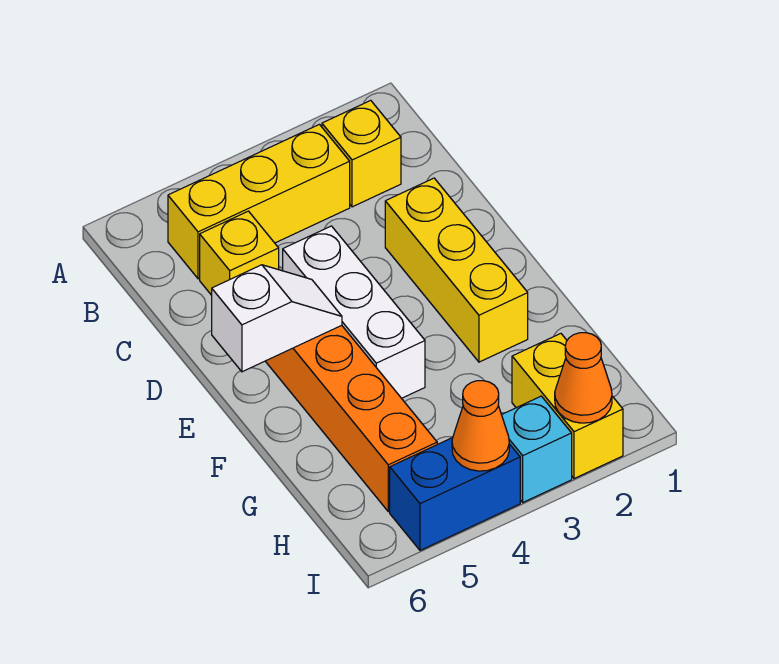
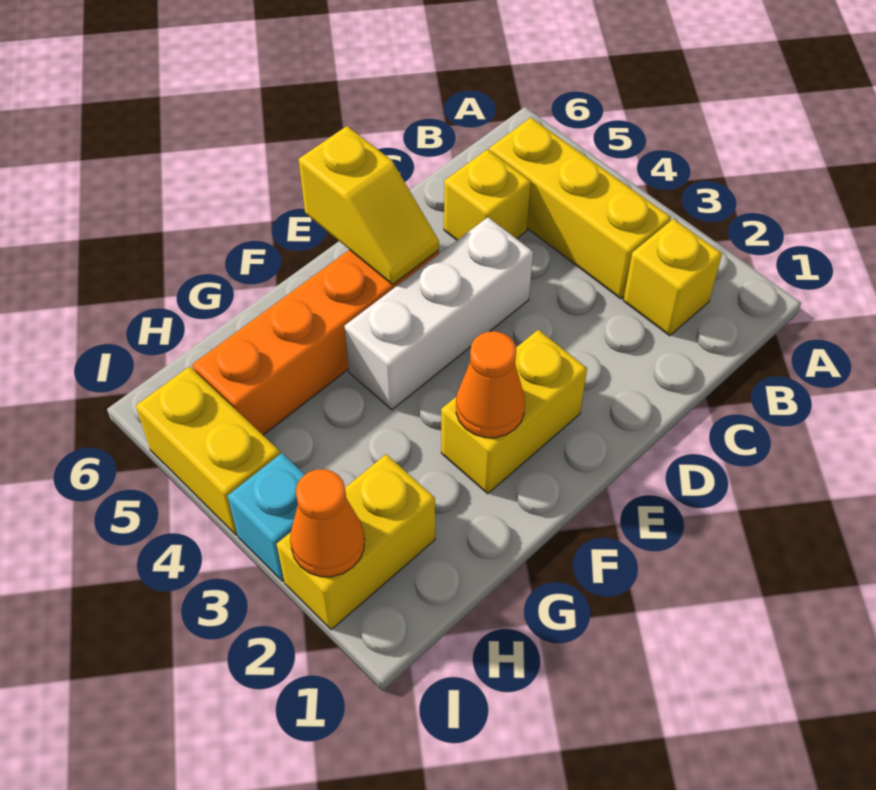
yellow brick D2:F2 level 1 -> yellow brick E2:F2 level 1
white slope E5:E6 level 2 top 6 -> yellow slope E5:E6 level 2 top 6
blue brick I4:I5 level 1 -> yellow brick I4:I5 level 1
orange cone I4 level 2 -> orange cone F2 level 2

